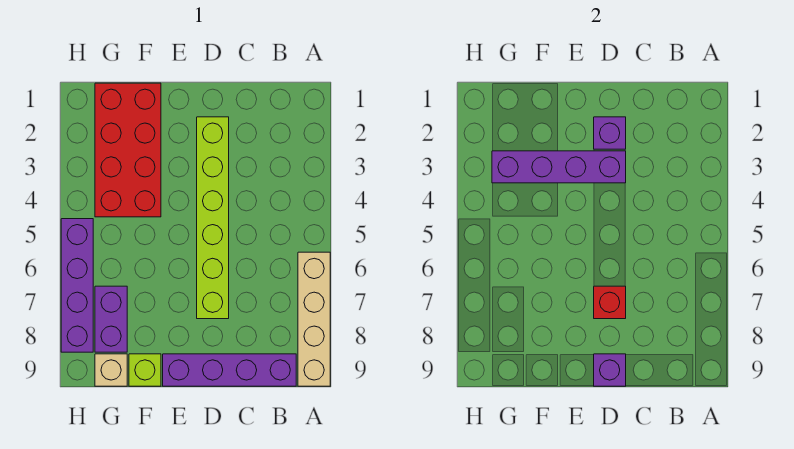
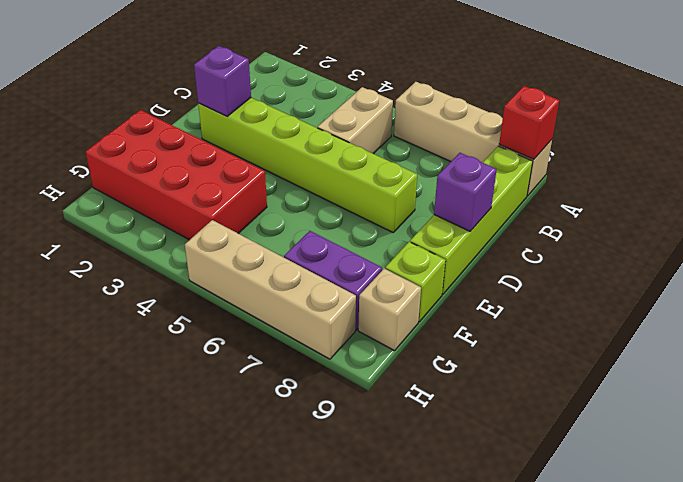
none -> tan brick B5:C5 level 1
purple brick B9:E9 level 1 -> lime brick B9:E9 level 1
purple brick D3:G3 level 2 -> none
red brick D7 level 2 -> red brick A9 level 2
purple brick H5:H8 level 1 -> tan brick H5:H8 level 1

